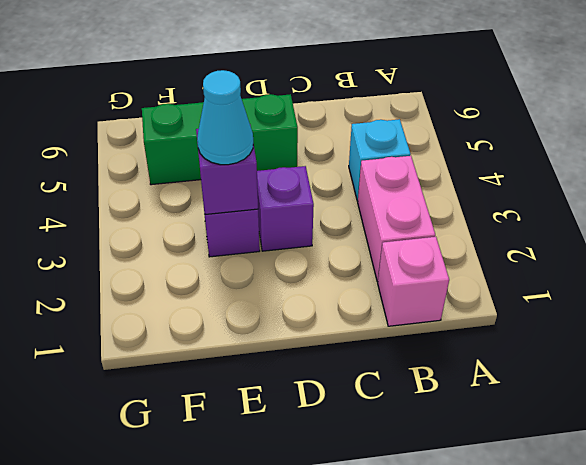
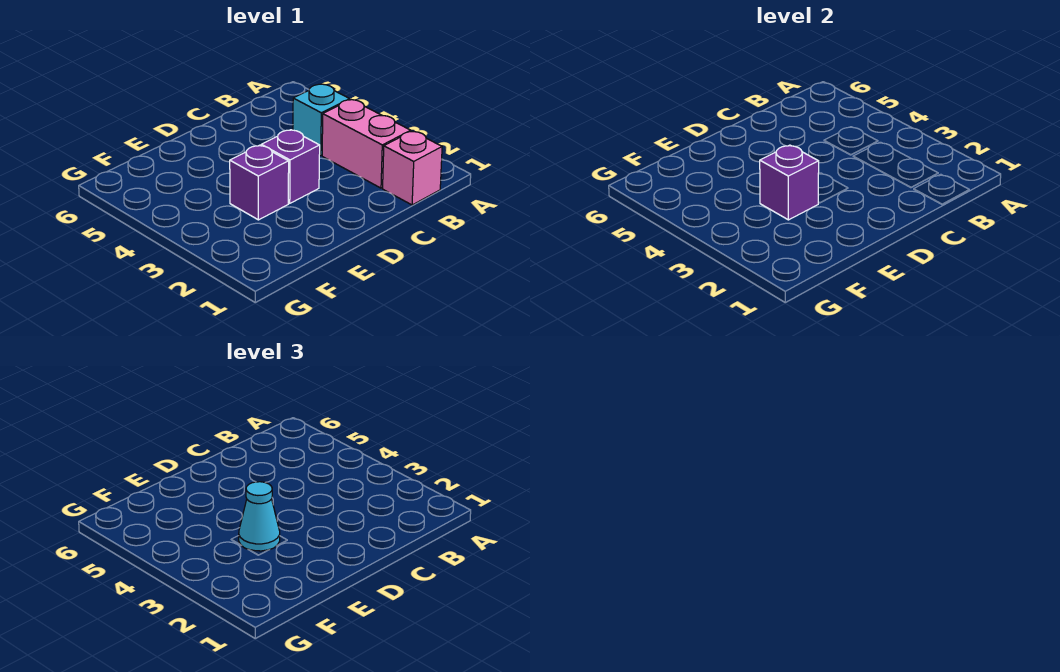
green brick D5:F5 level 1 -> none

